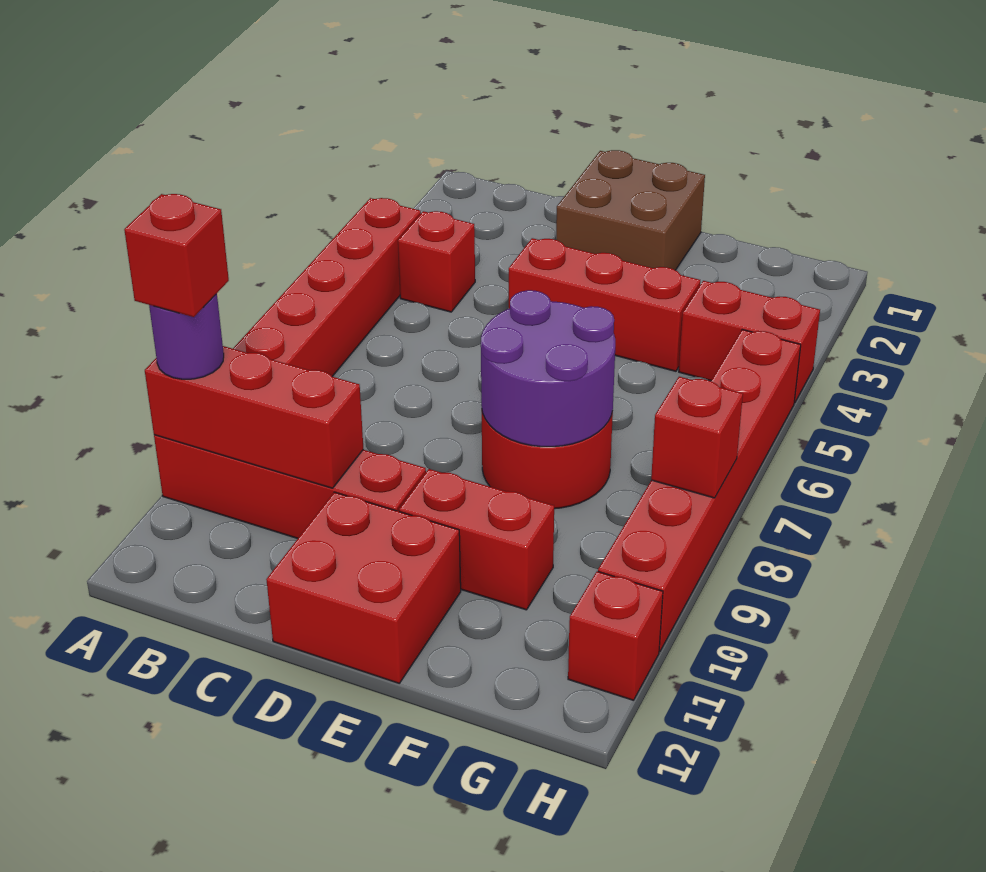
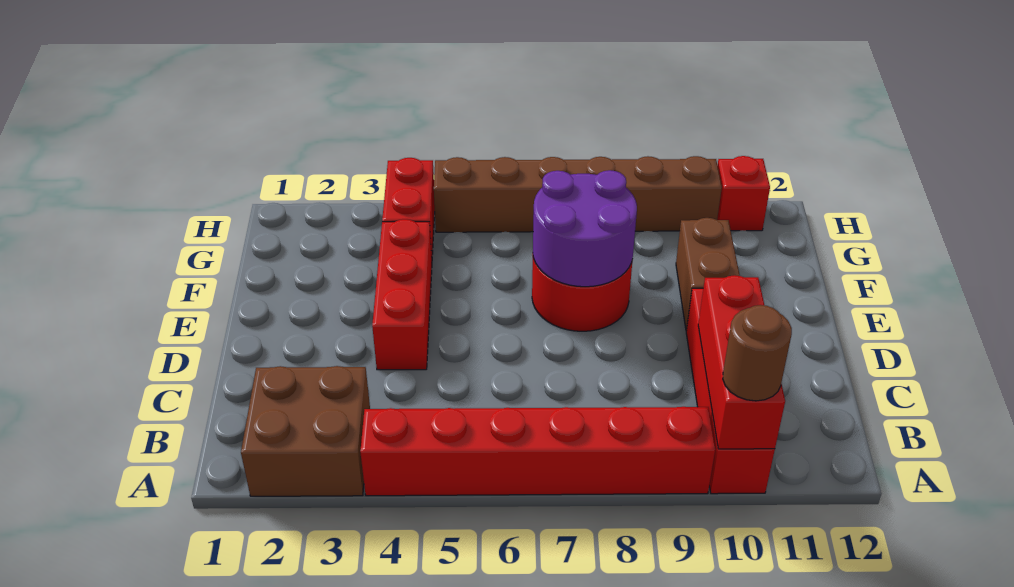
purple round brick A10 level 3 -> brown round brick A10 level 3
red brick A10 level 4 -> none
red brick B4 level 1 -> none
brown brick D1:E2 level 1 -> brown brick A2:B3 level 1
red brick D11:E12 level 1 -> none
red brick E10:F10 level 1 -> brown brick E10:F10 level 1
red brick H5:H10 level 1 -> brown brick H5:H10 level 1
red brick H8 level 2 -> none

